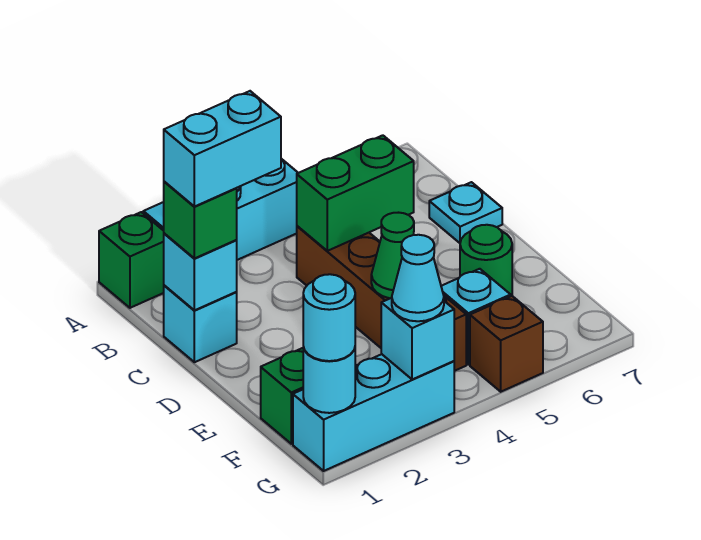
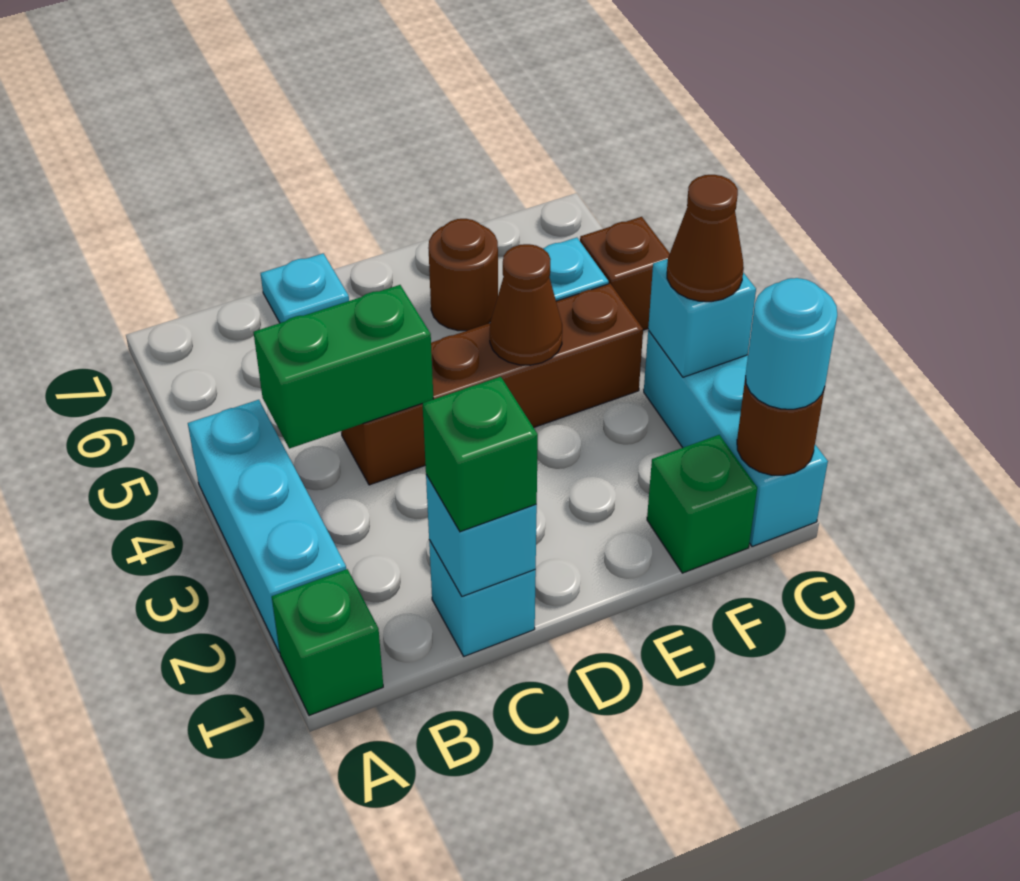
cyan brick C1:C2 level 4 -> none
green brick C4:C5 level 2 -> green brick B4:C4 level 2
green cone E4 level 2 -> brown cone E4 level 2
green round brick E6 level 1 -> brown round brick E6 level 1
cyan round brick G1 level 2 -> brown round brick G1 level 2
cyan cone G3 level 3 -> brown cone G3 level 3

